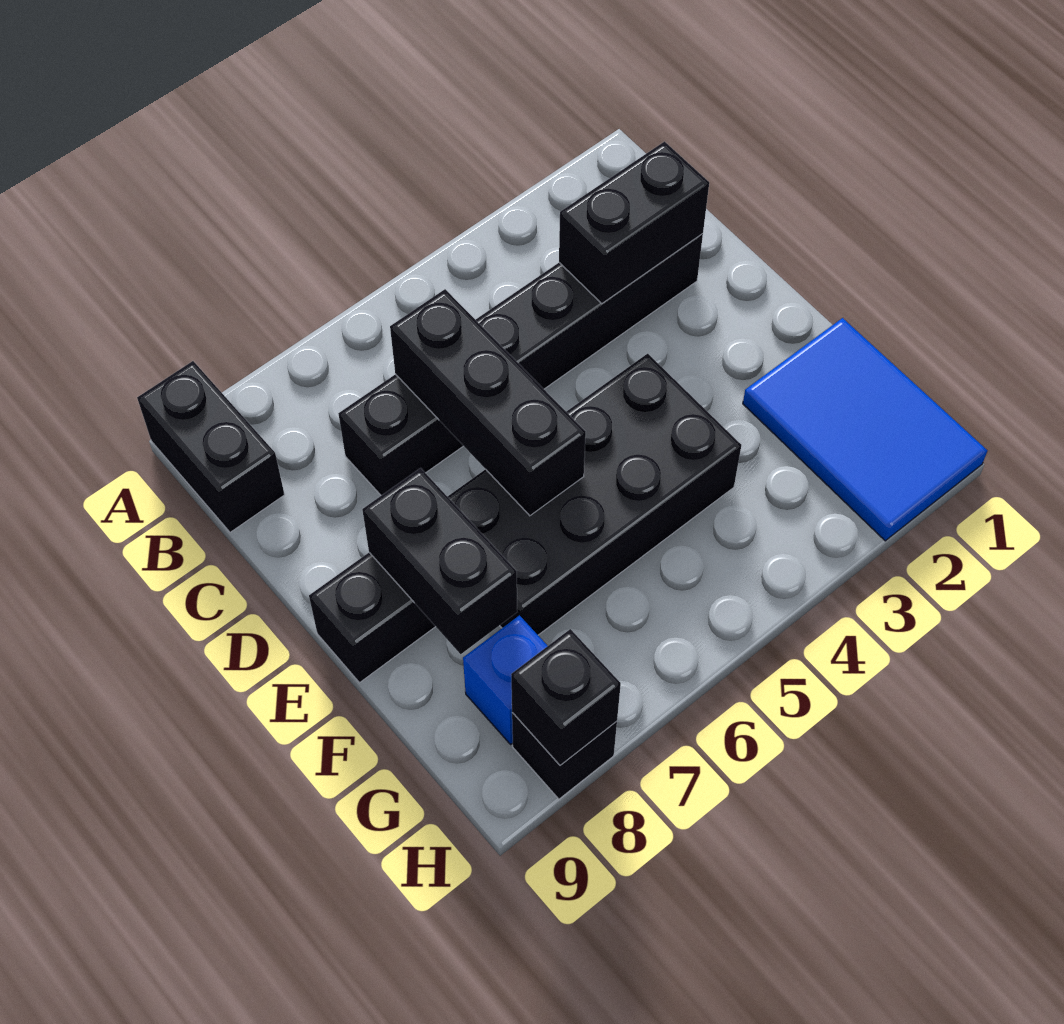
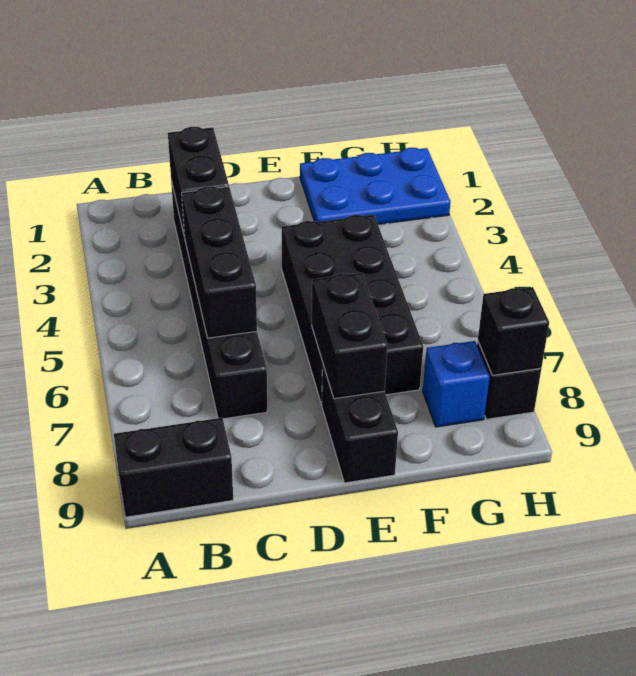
black brick C6:E6 level 2 -> black brick C4:C6 level 2
black brick E8:F8 level 2 -> black brick E7:E8 level 2
blue tile F1:H2 level 1 -> blue plate F1:H2 level 1

